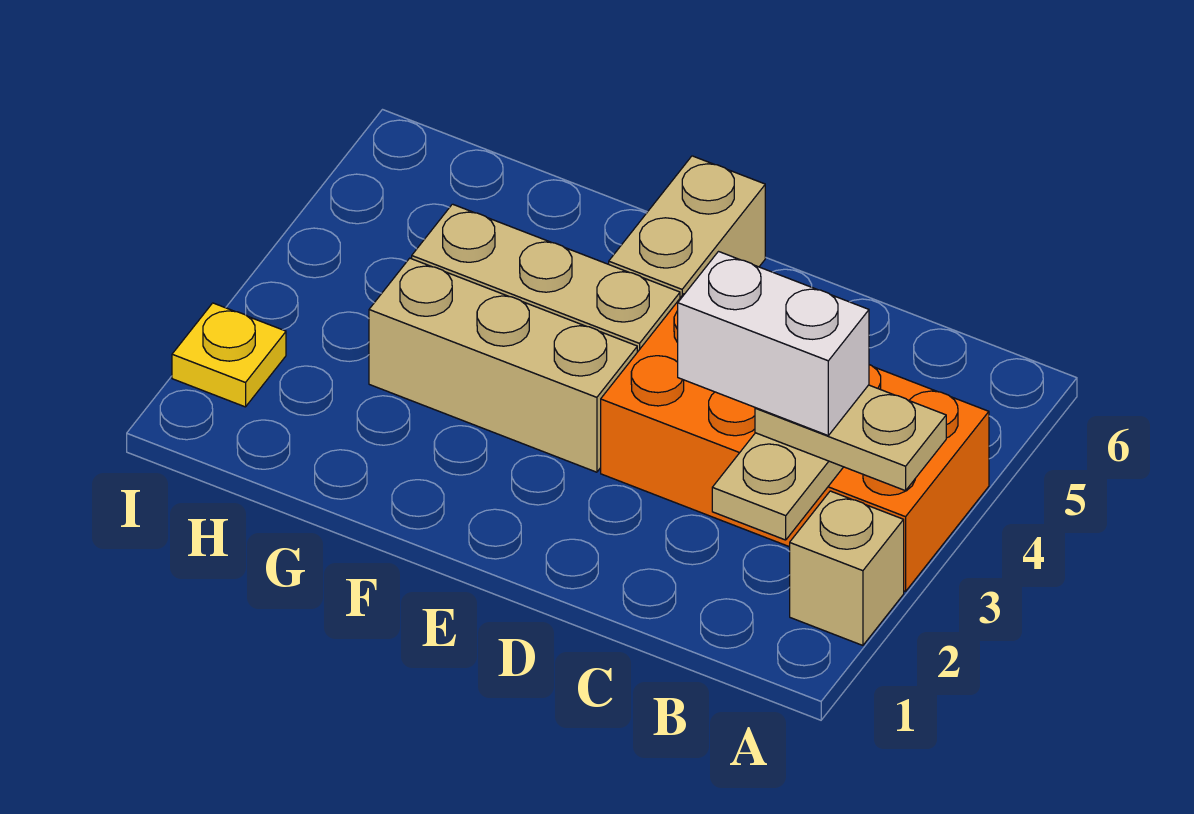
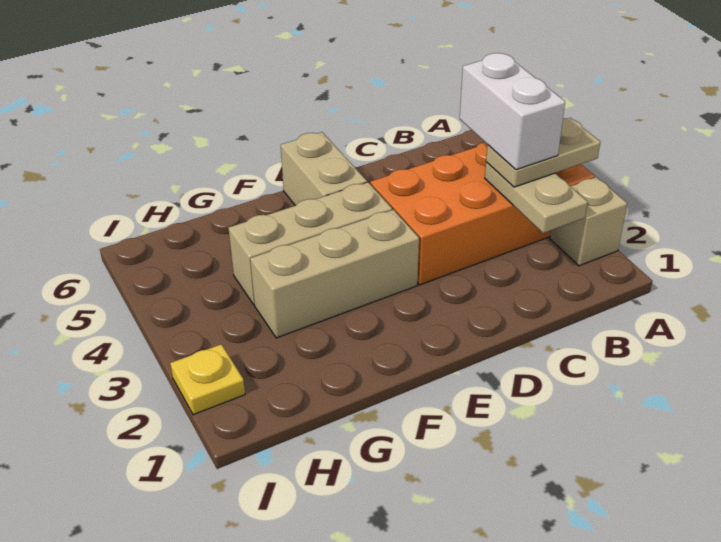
white brick B3:C3 level 4 -> white brick B3:B4 level 4

